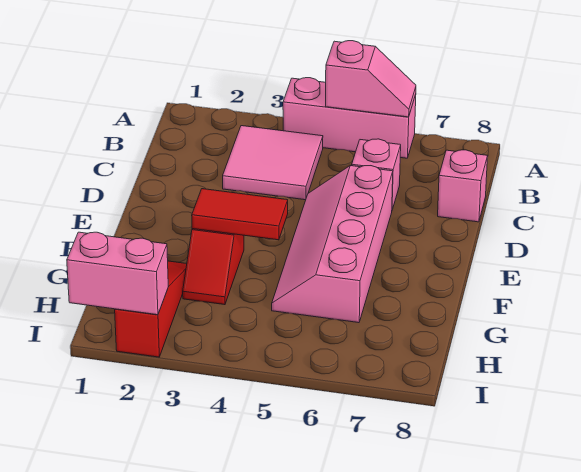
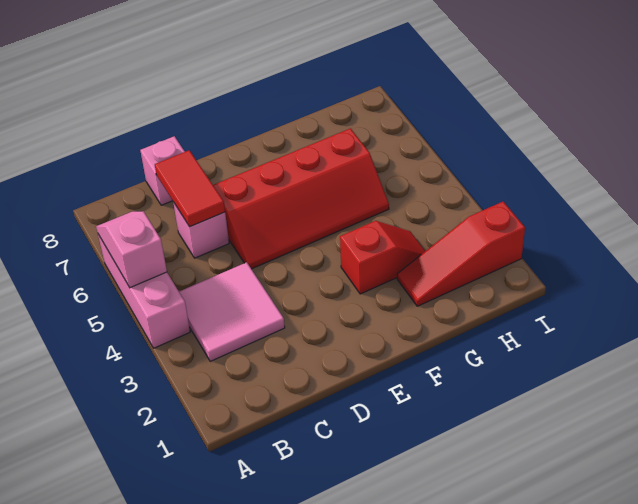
pink slope D5:G6 level 1 top 6 -> red slope D5:G6 level 1 top 6
red tile F3:F4 level 2 -> red tile C6:C7 level 2
pink brick I1:I2 level 2 -> none

